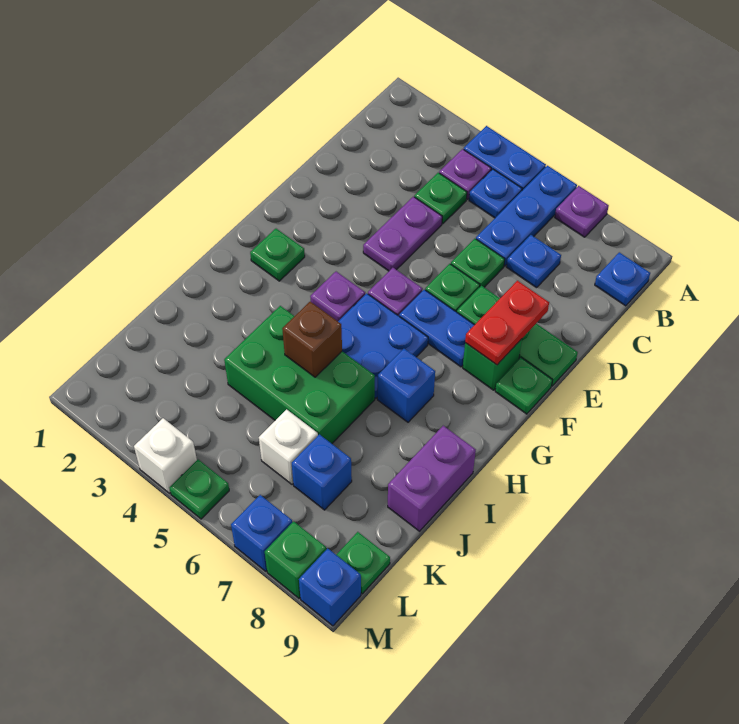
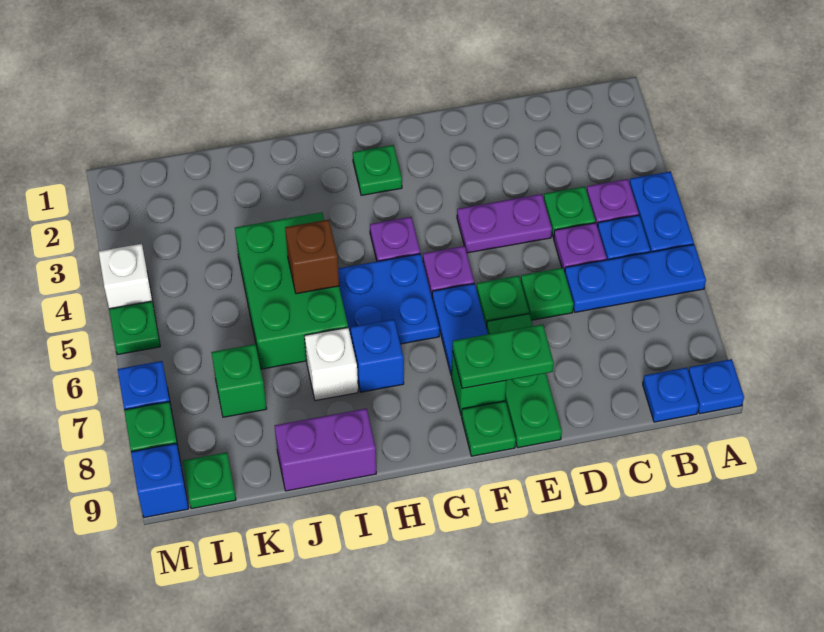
purple plate A7 level 1 -> purple plate C5 level 1
blue plate C7 level 1 -> blue plate A9 level 1
red plate E8:F8 level 2 -> green plate E8:F8 level 2
white brick K6 level 1 -> white brick I7 level 1
blue brick K7 level 1 -> green brick K7 level 1

